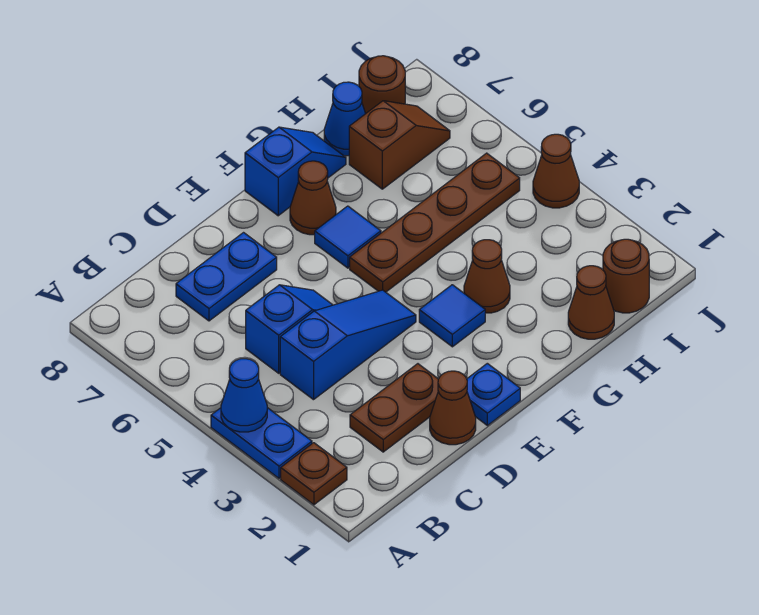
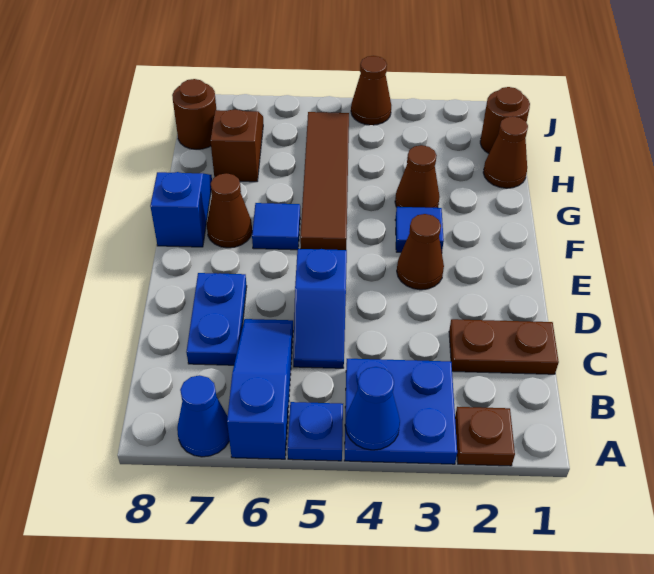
blue plate A3:A4 level 1 -> blue plate A3:B4 level 1
brown plate C2:D2 level 1 -> brown plate C1:C2 level 1
blue slope C4:E4 level 1 top C -> blue slope A6:C6 level 1 top A
blue slope C5:D5 level 1 top C -> blue slope C5:D5 level 1 top D
brown cone D1 level 1 -> brown cone E3 level 1
blue plate E1 level 1 -> blue plate A5 level 1
brown plate F5:I5 level 1 -> brown tile F5:I5 level 1
blue cone H8 level 1 -> blue cone A7 level 1

